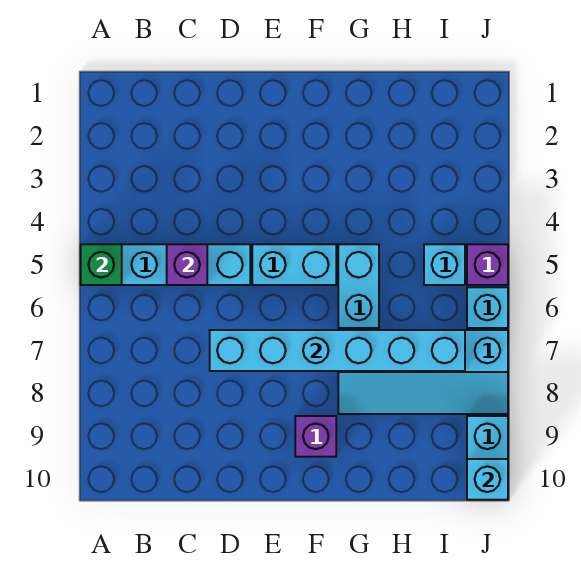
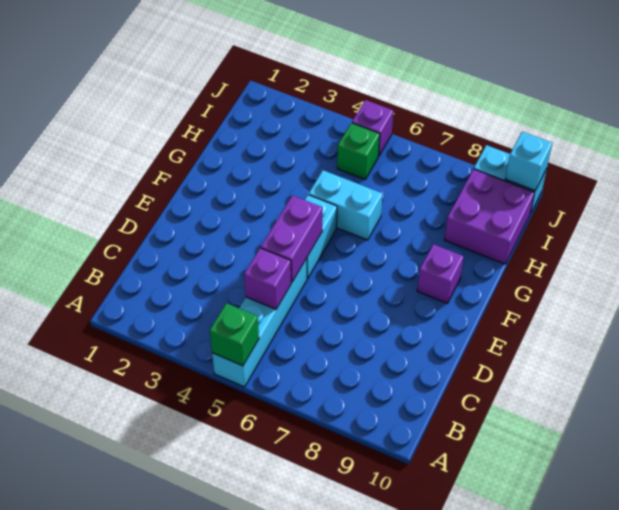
none -> purple brick D5:E5 level 2
cyan brick D7:I7 level 2 -> none
cyan slope G7:J8 level 1 top 7 -> none
none -> purple brick H9:I10 level 1
cyan brick I5 level 1 -> green brick I5 level 1
cyan brick J6 level 1 -> none

